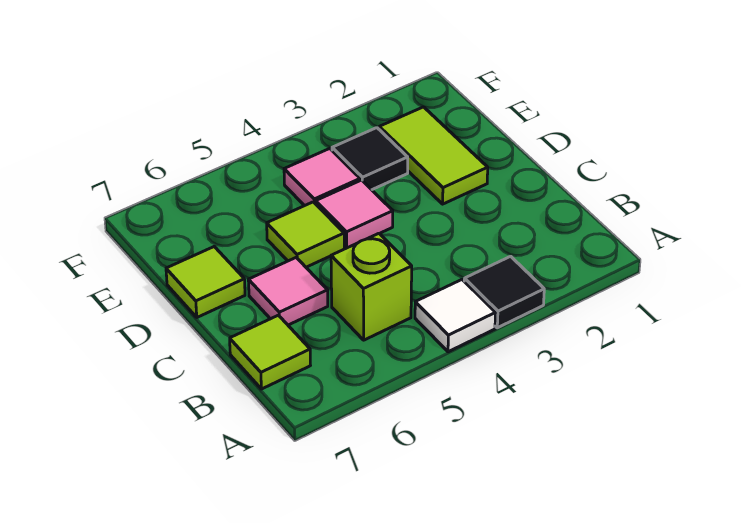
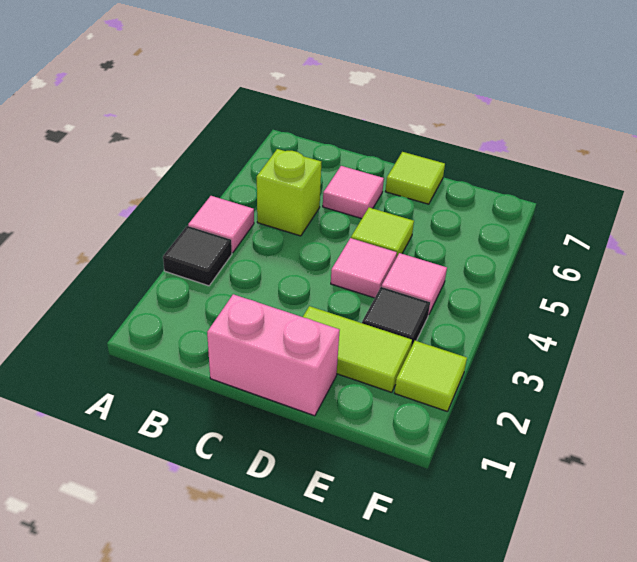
white tile A4 level 1 -> pink tile A4 level 1
lime tile B7 level 1 -> lime tile F2 level 1
none -> pink brick C1:D1 level 1

